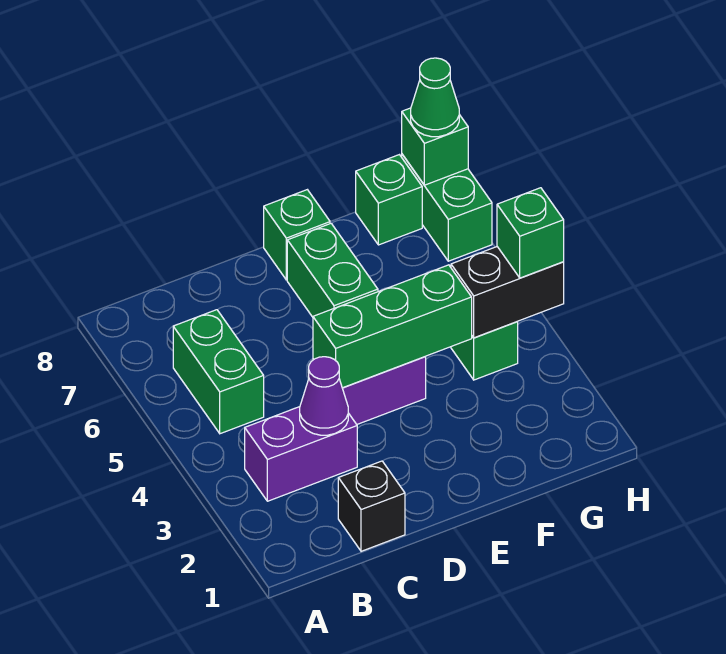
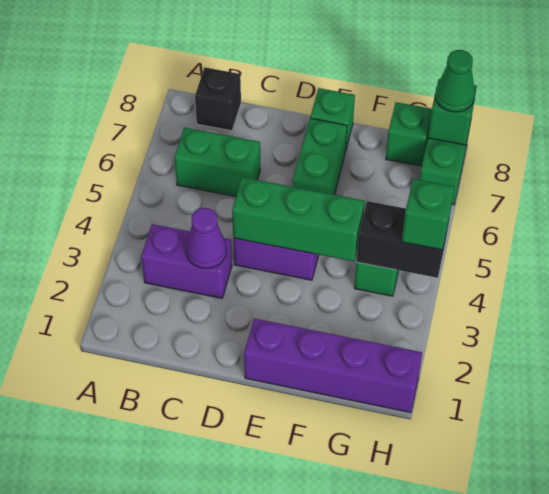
green brick B5:B6 level 1 -> green brick B6:C6 level 1
black brick C1 level 1 -> black brick B8 level 1
none -> purple brick E1:H1 level 1

